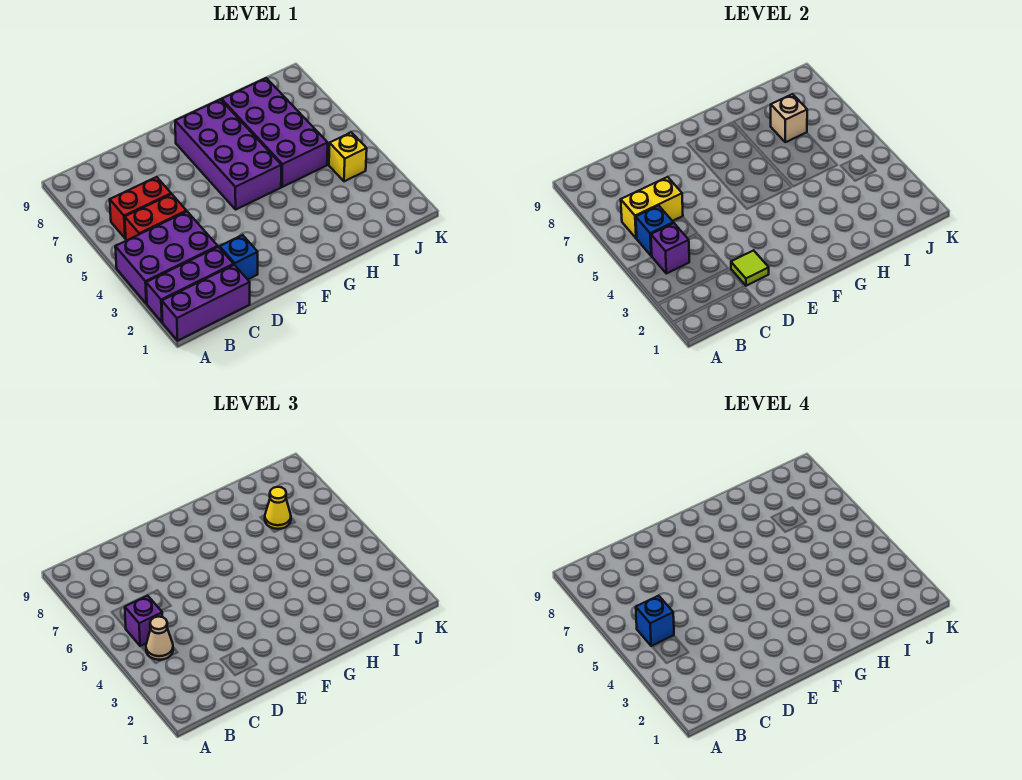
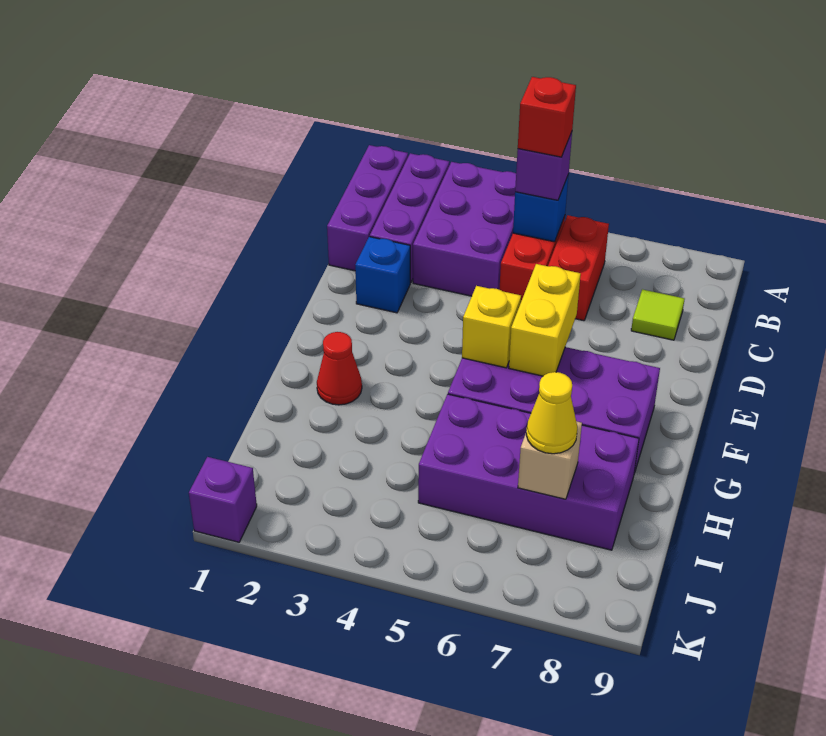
purple brick B4 level 2 -> purple brick K1 level 1
tan cone B4 level 3 -> none
blue brick B5 level 4 -> red brick B5 level 4
yellow brick B6:C6 level 2 -> yellow brick E6:F6 level 2
lime tile D2 level 2 -> lime tile C8 level 1
none -> red cone G2 level 1
yellow brick J4 level 1 -> yellow brick F5 level 2

